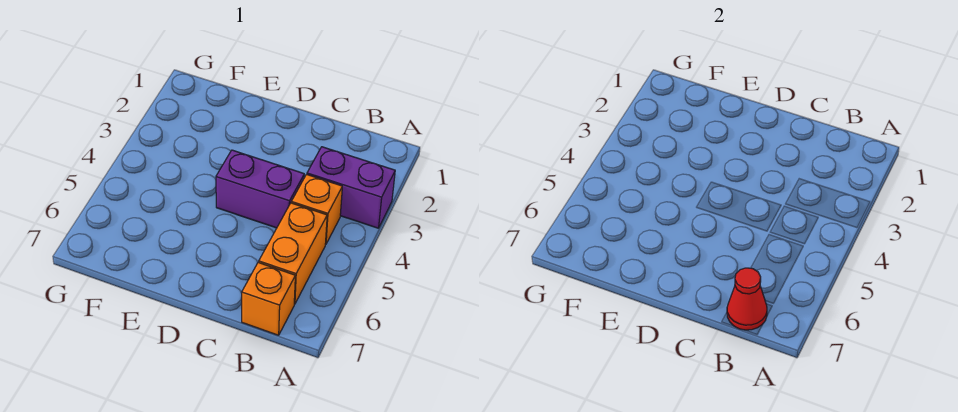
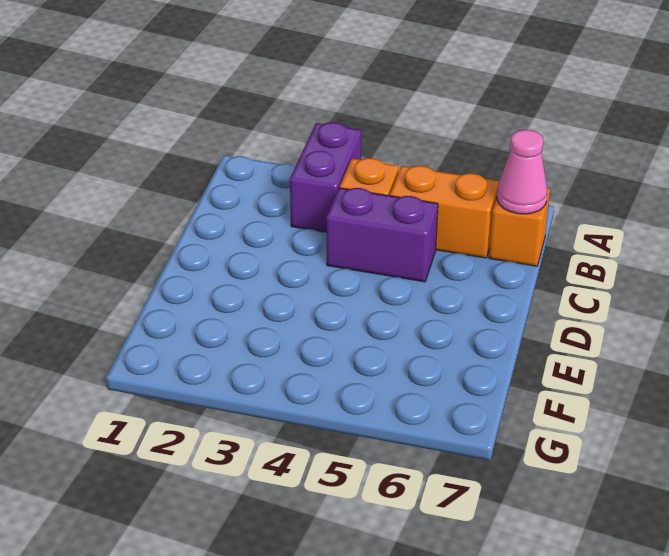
red cone B7 level 2 -> pink cone B7 level 2
purple brick C4:D4 level 1 -> purple brick C4:C5 level 1

